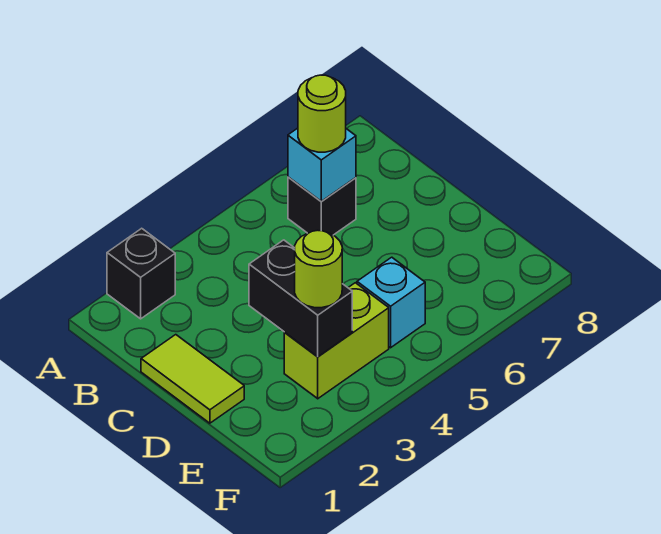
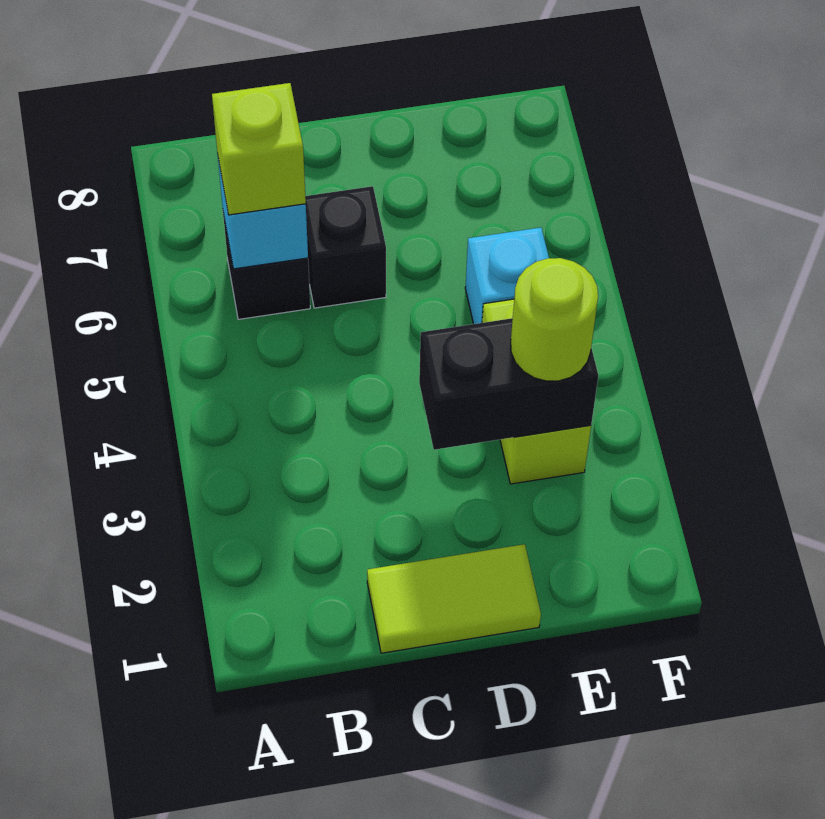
black brick A2 level 1 -> black brick C6 level 1
lime round brick B6 level 3 -> lime brick B6 level 3

